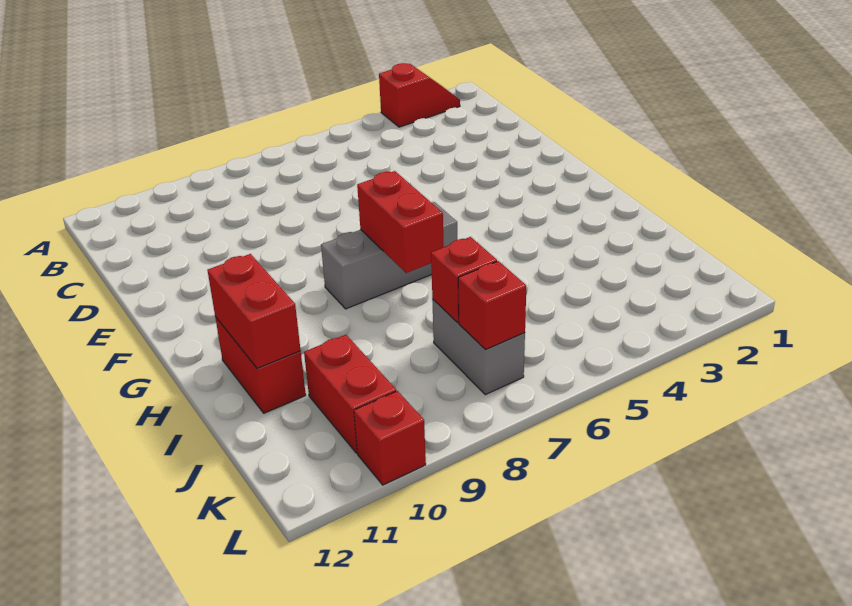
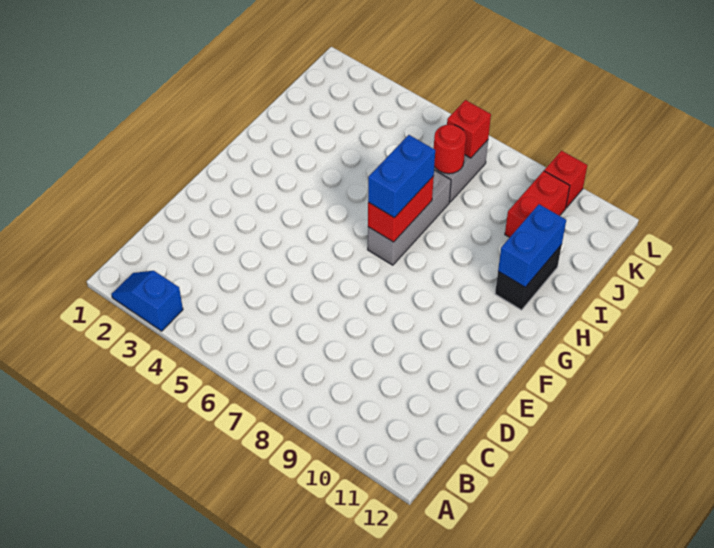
red slope A2:A3 level 1 top 3 -> blue slope A2:A3 level 1 top 3
grey brick G6:G8 level 1 -> grey brick G7:I7 level 1
none -> blue brick G7:H7 level 3
red brick H11:I11 level 1 -> black brick H11:I11 level 1
red brick H11:I11 level 2 -> blue brick H11:I11 level 2
red brick J7 level 2 -> red round brick J7 level 2

